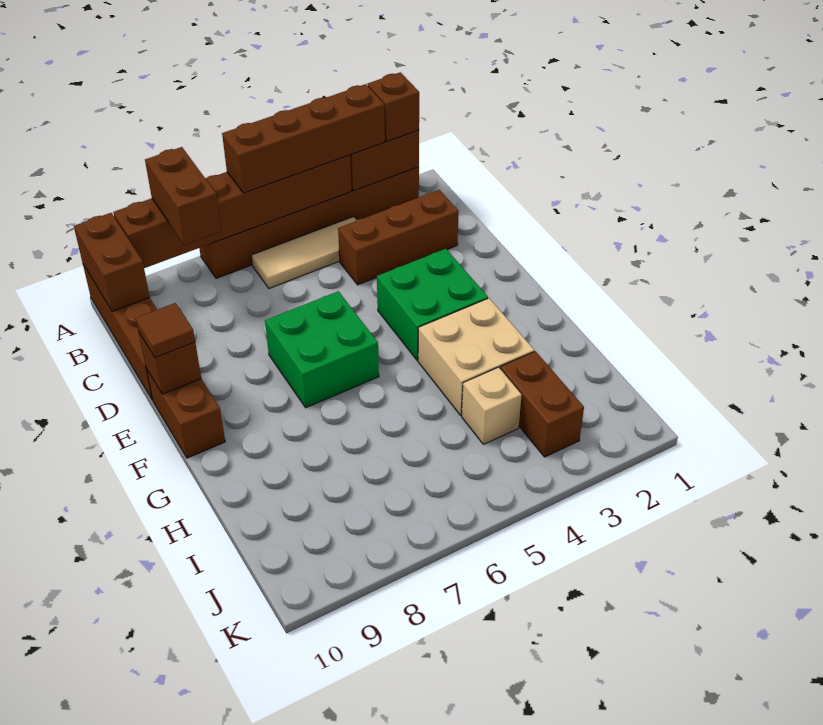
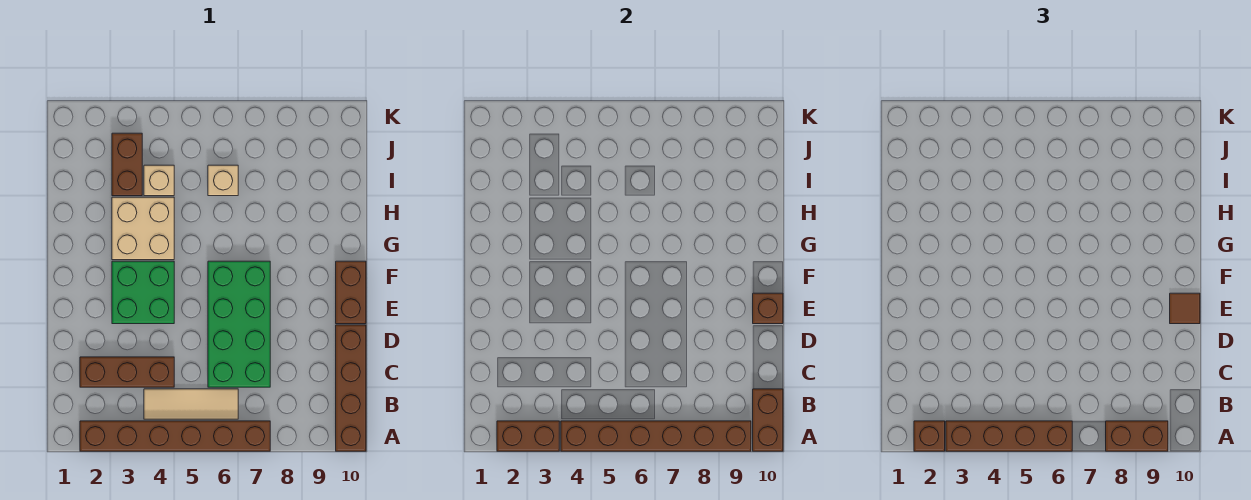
brown brick A8:B8 level 3 -> brown brick A8:A9 level 3
green brick E6:F7 level 1 -> green brick C6:F7 level 1
none -> tan brick I6 level 1

